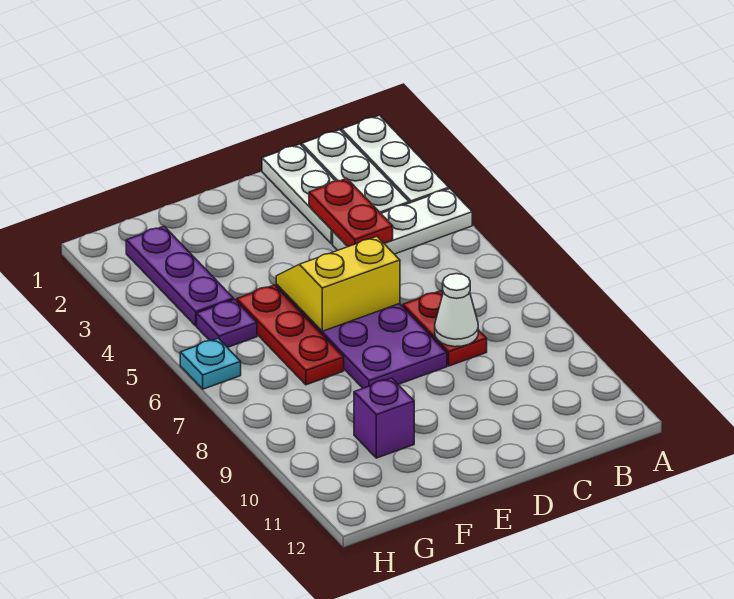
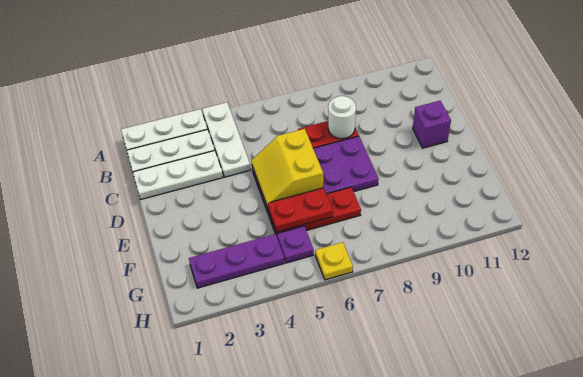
red plate C3:C4 level 2 -> red plate F5:F6 level 2
white cone C8 level 2 -> white round brick C8 level 2
purple brick F10 level 1 -> purple brick D11 level 1
cyan plate H6 level 1 -> yellow plate H6 level 1

